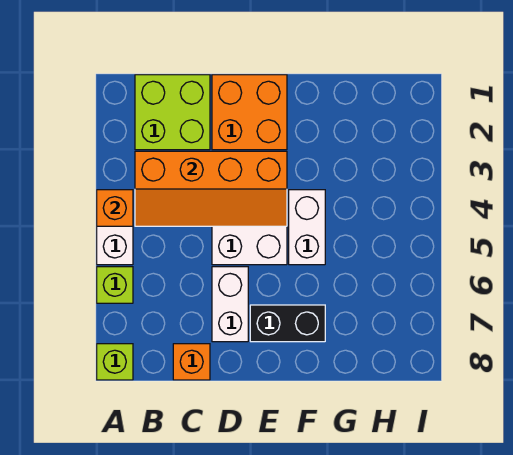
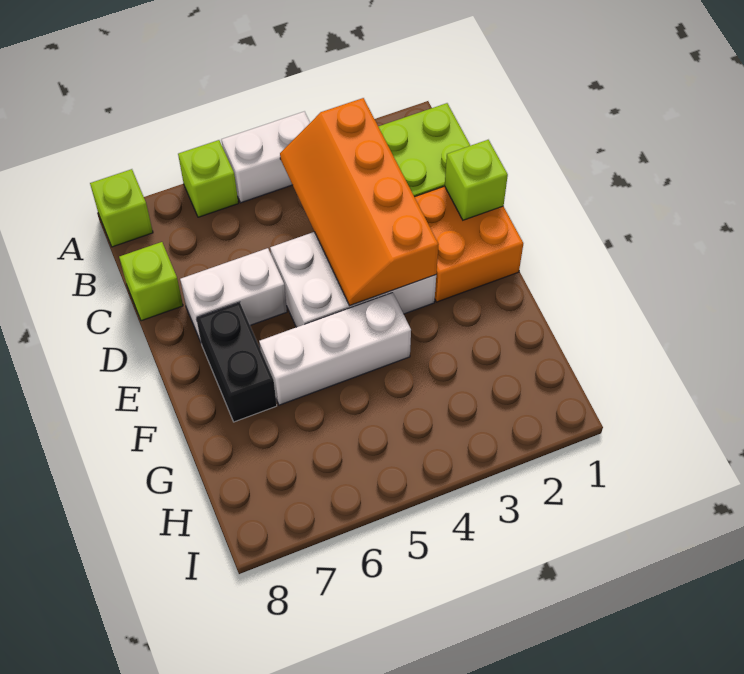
orange brick A4 level 2 -> none
orange brick C8 level 1 -> lime brick C8 level 1
none -> lime brick D1 level 2
white brick F4:F5 level 1 -> white brick F4:F6 level 1

